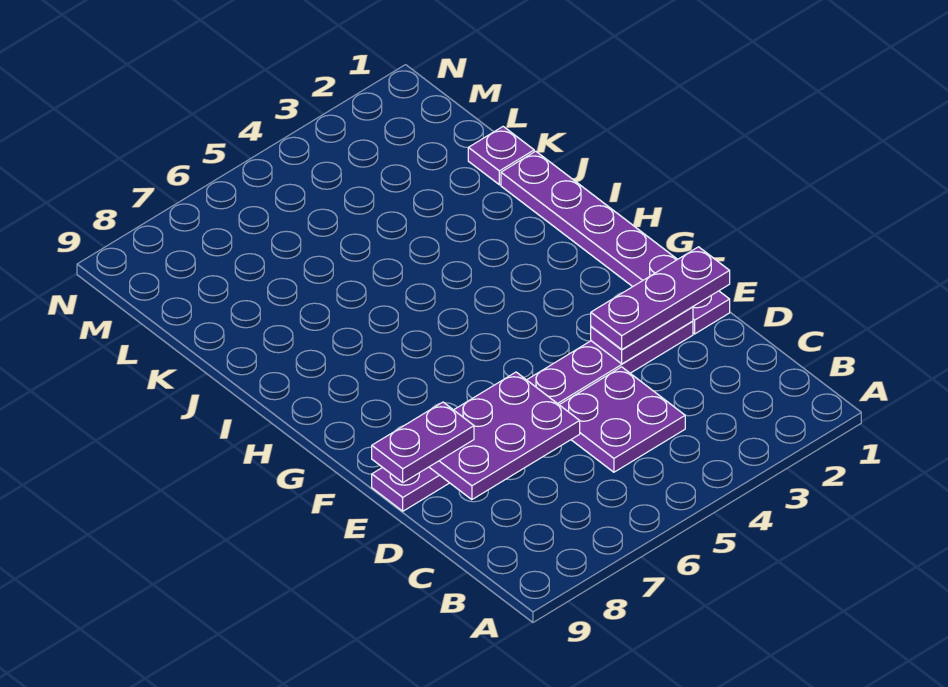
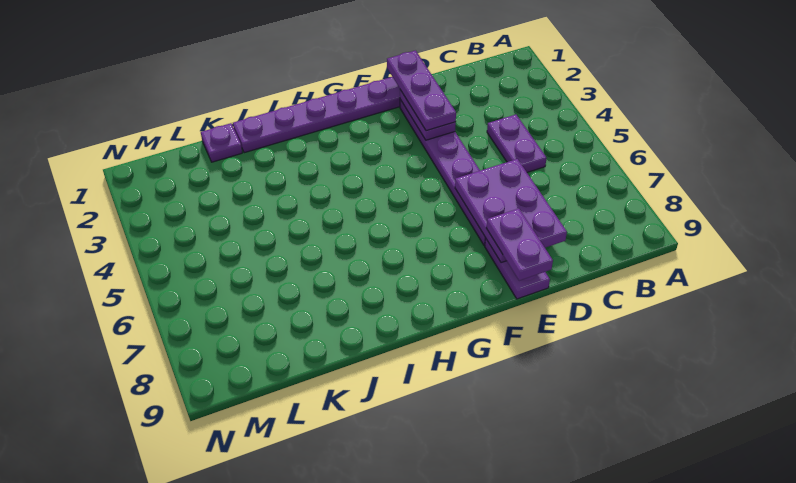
purple plate C4:D5 level 1 -> purple plate C4:C5 level 1

